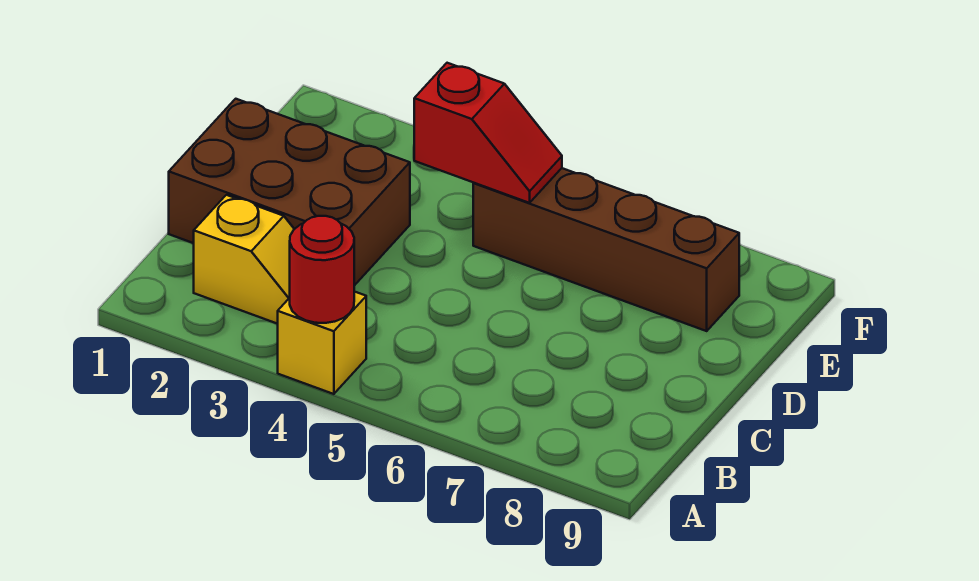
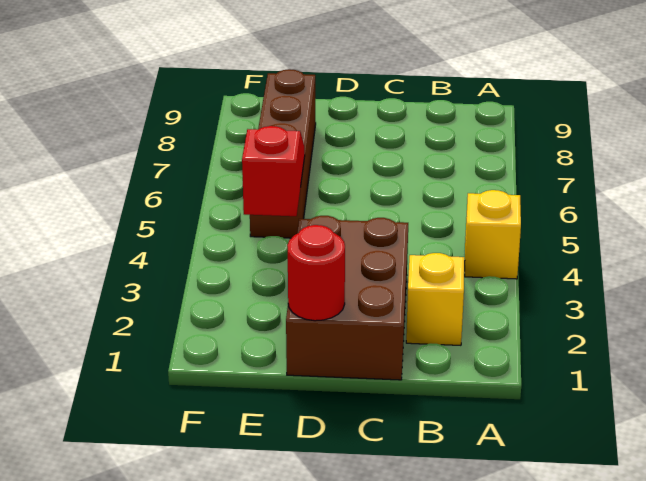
red round brick A4 level 2 -> red round brick D1 level 2

